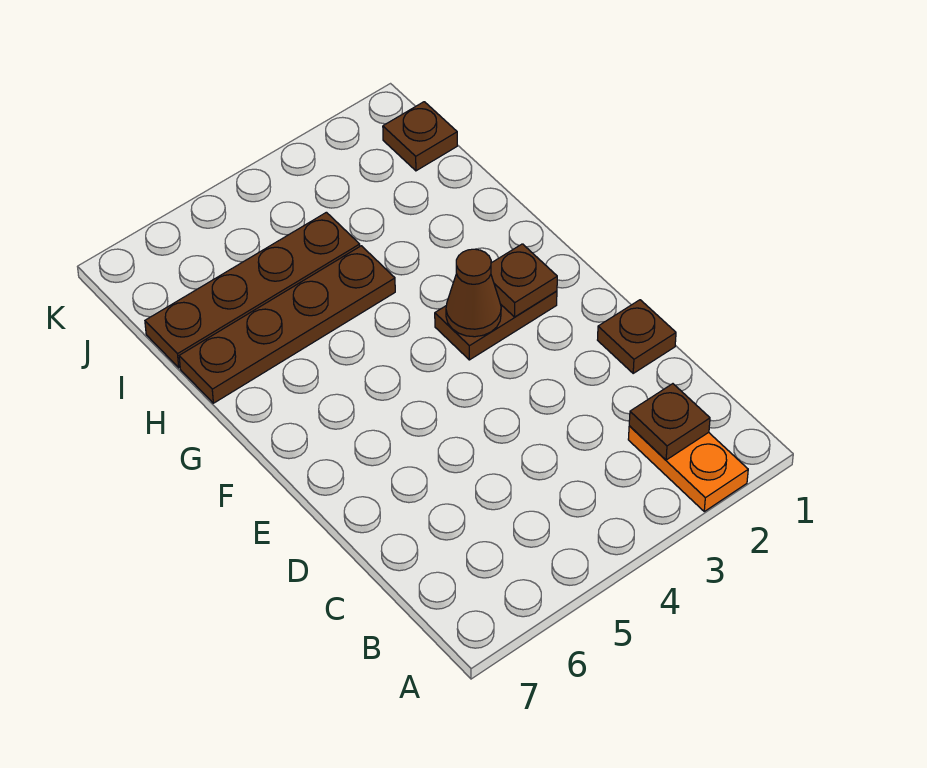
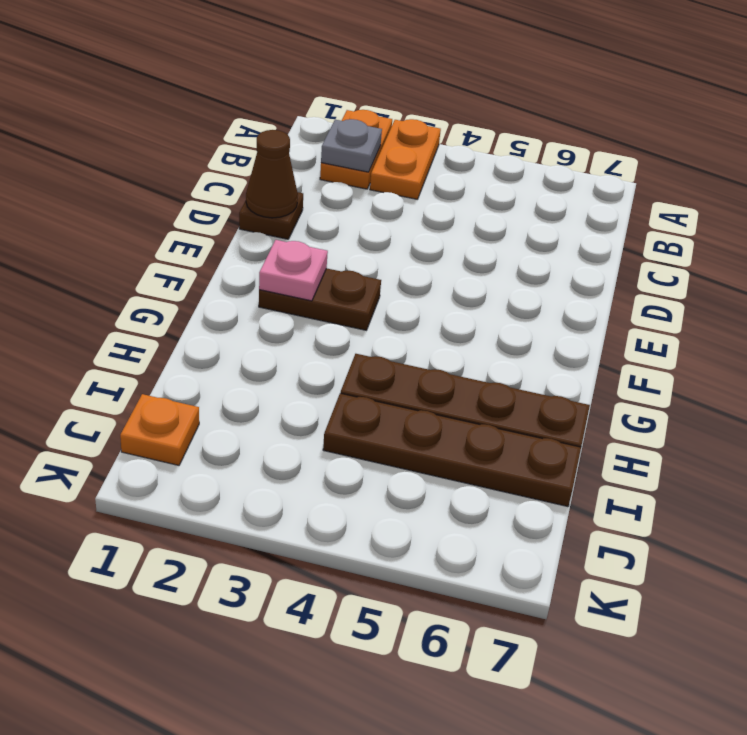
none -> orange plate A3:B3 level 1
brown plate B2 level 2 -> grey plate B2 level 2
brown plate F2 level 2 -> pink plate F2 level 2
brown cone F3 level 2 -> brown cone D1 level 2
brown plate J1 level 1 -> orange plate J1 level 1

